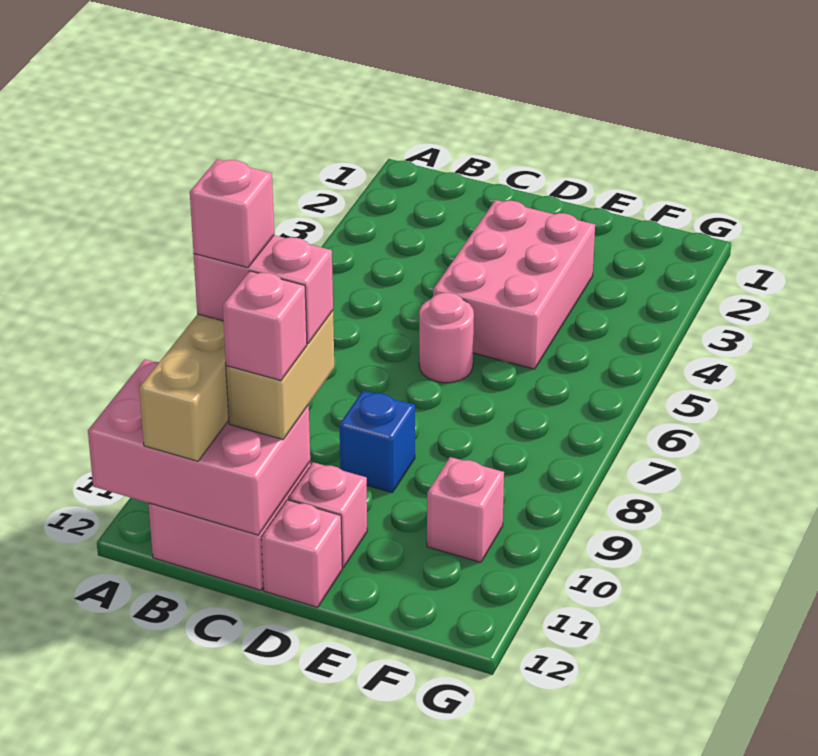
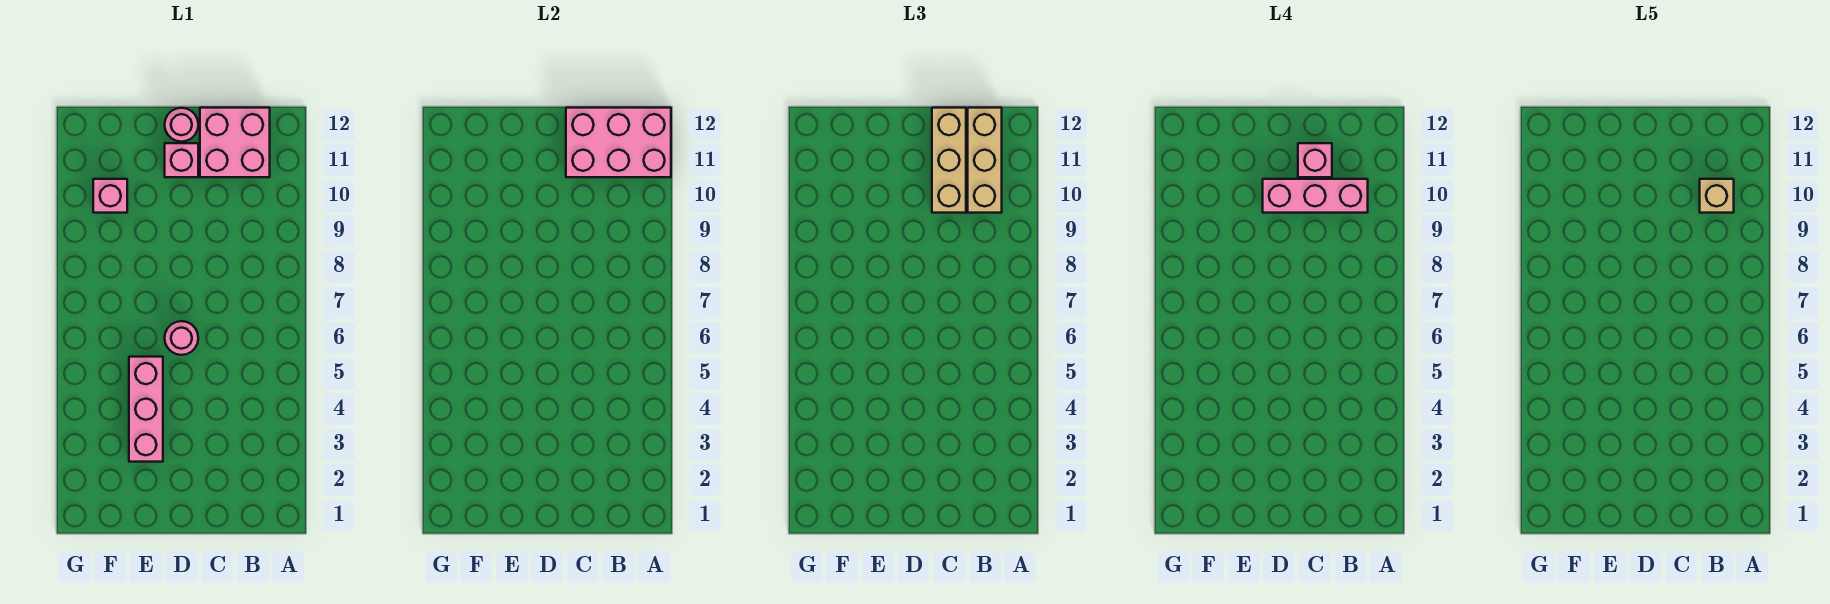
pink brick B10:C10 level 4 -> pink brick B10:D10 level 4
pink brick B10 level 5 -> tan brick B10 level 5
tan brick C10:C11 level 3 -> tan brick C10:C12 level 3
pink brick D3:E5 level 1 -> pink brick E3:E5 level 1
blue brick D9 level 1 -> none
pink brick D12 level 1 -> pink round brick D12 level 1

